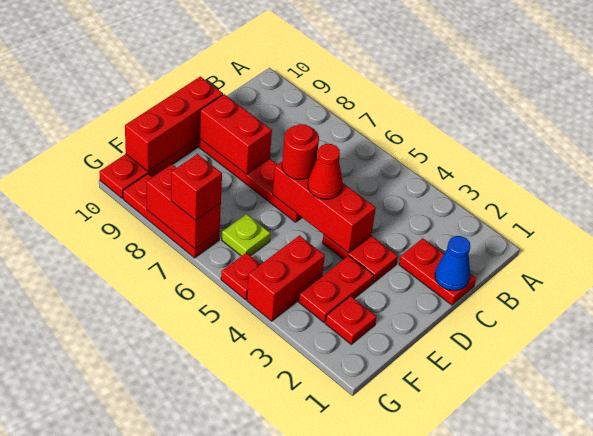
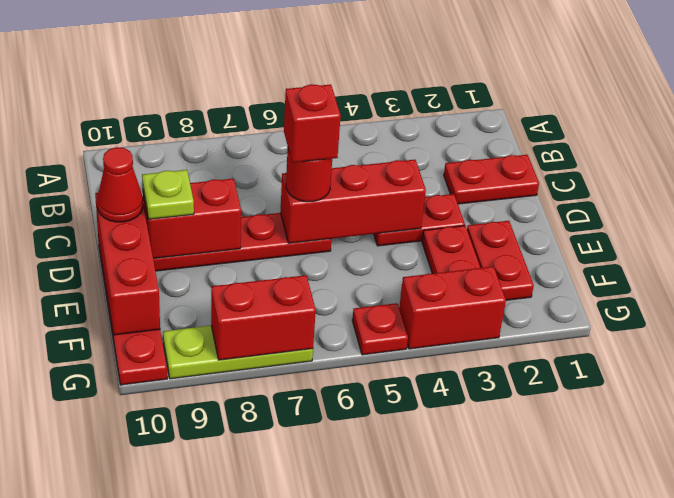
blue cone C1 level 2 -> none
red cone D5 level 3 -> red cone D10 level 3
red plate F2 level 1 -> red plate E2:F2 level 1
red brick F4:G4 level 1 -> red brick G3:G4 level 1
lime plate F6 level 1 -> lime plate D9 level 3
red plate G7:G9 level 1 -> lime plate G7:G9 level 1
red brick G7 level 3 -> red brick D6 level 4

